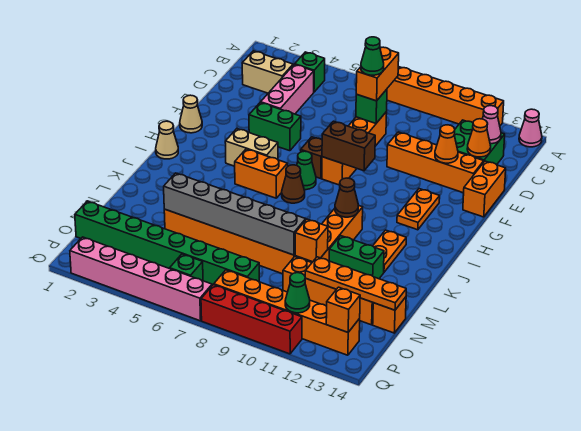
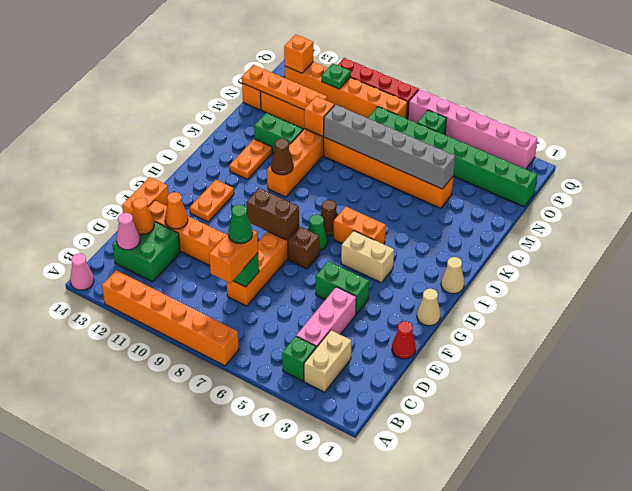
tan brick C2:C3 level 1 -> tan brick B3:C3 level 1
none -> red cone E1 level 1
green cone P11 level 2 -> green plate P11 level 2

